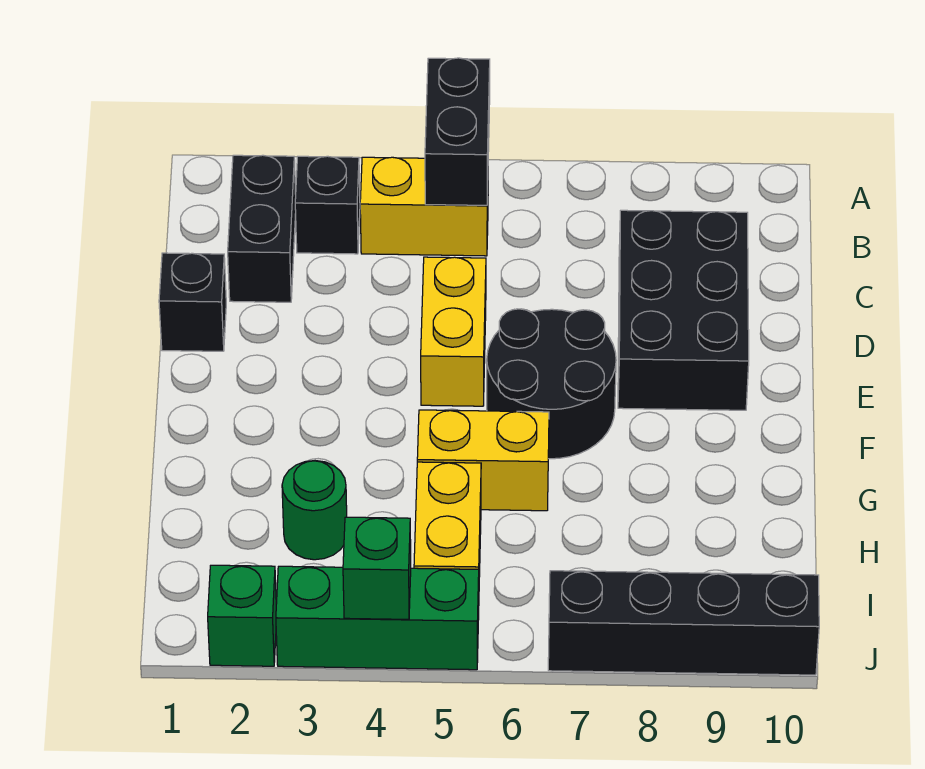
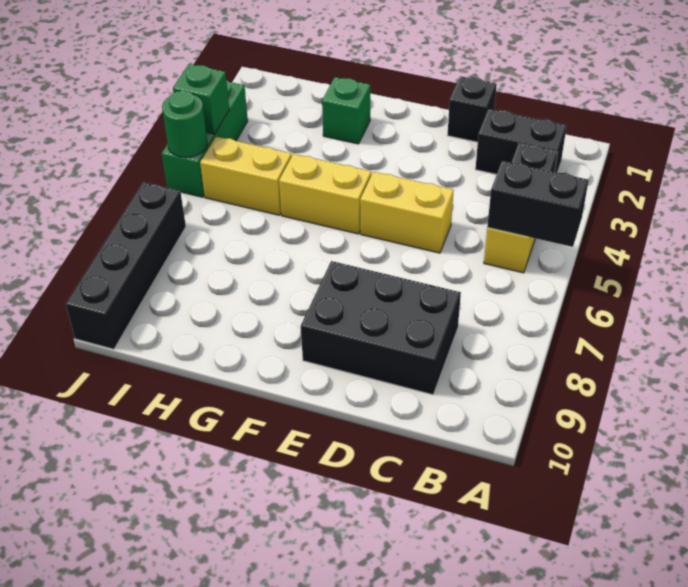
black round brick E6:F7 level 1 -> none
yellow brick G5:G6 level 1 -> yellow brick F5:G5 level 1
green round brick H3 level 1 -> green round brick J5 level 2
green brick J2 level 1 -> green brick G2 level 1

